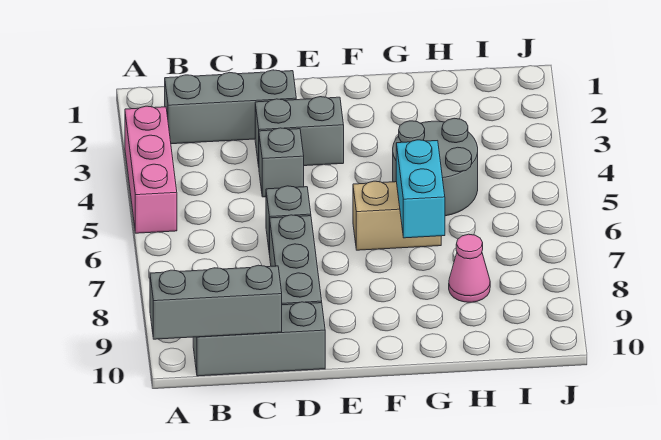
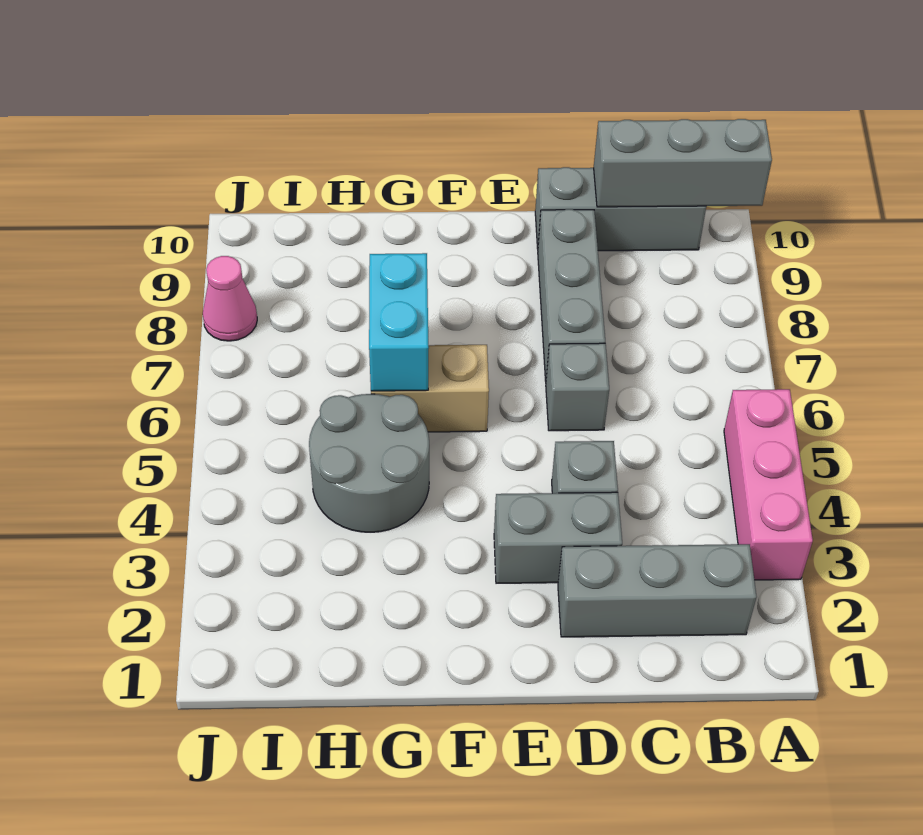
pink cone H8 level 1 -> pink cone J8 level 1

